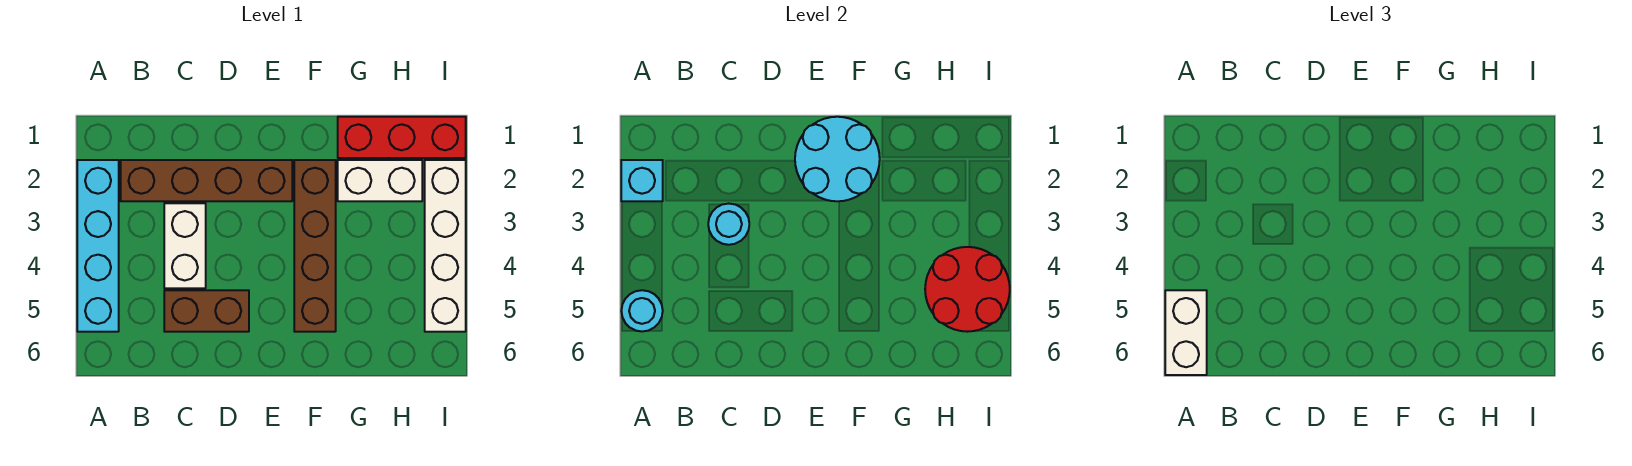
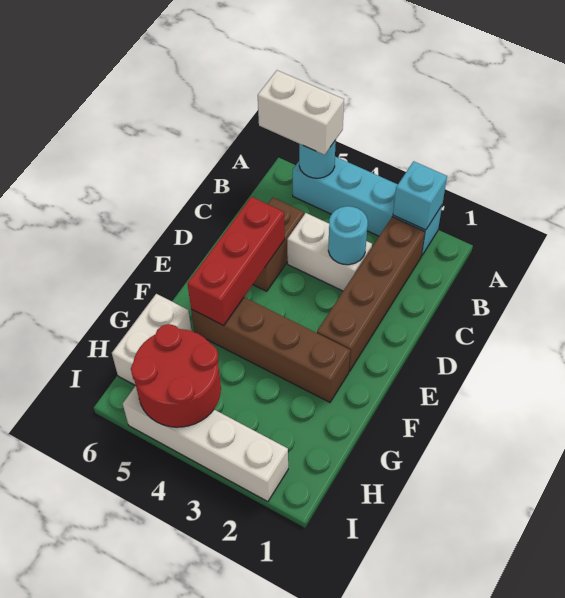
cyan round brick E1:F2 level 2 -> none
red brick G1:I1 level 1 -> red brick D5:F5 level 2
white brick G2:H2 level 1 -> white brick G6:H6 level 1

